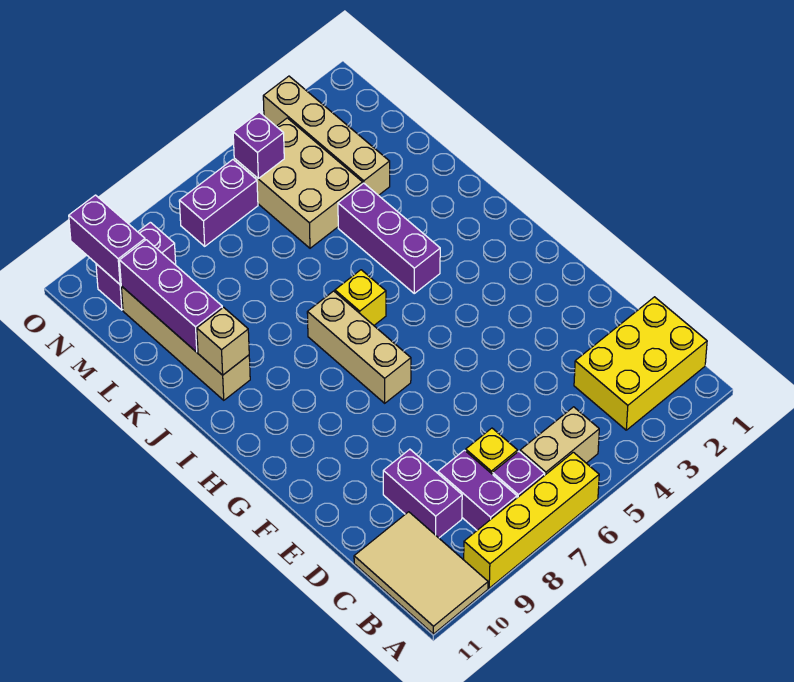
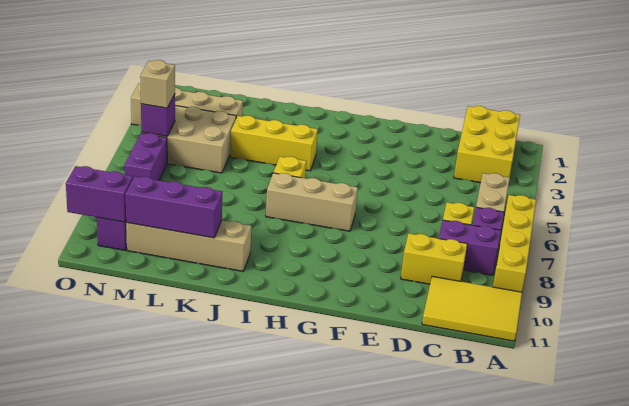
tan tile A10:C11 level 1 -> yellow tile A10:C11 level 1
purple brick C9:D9 level 1 -> yellow brick C9:D9 level 1
purple brick I4:K4 level 1 -> yellow brick I4:K4 level 1
tan brick J10 level 2 -> tan brick N5 level 3

